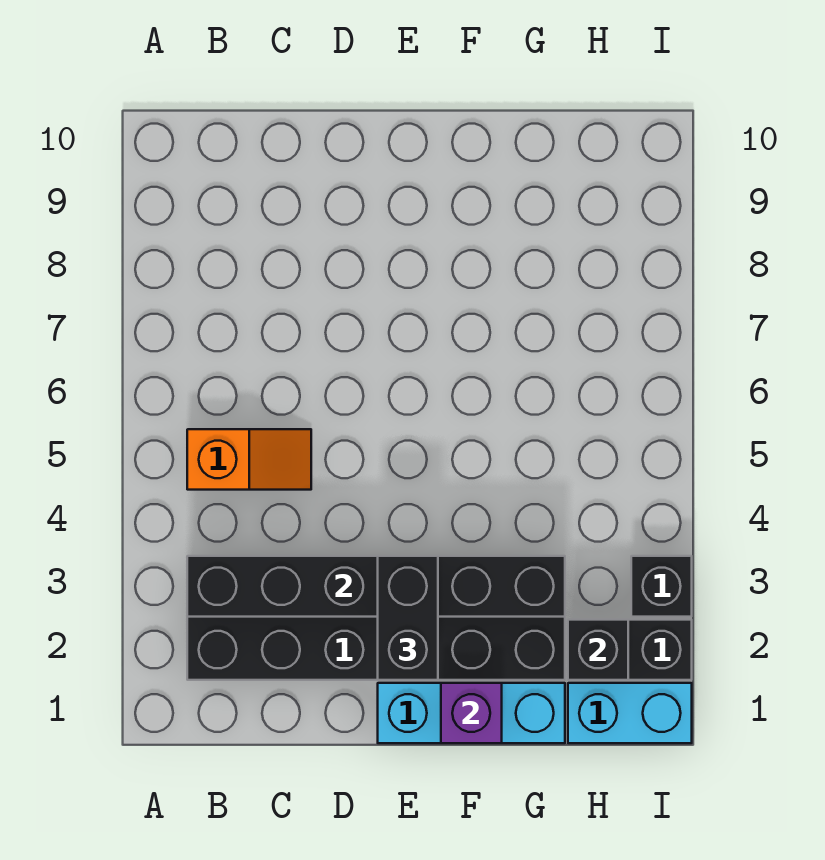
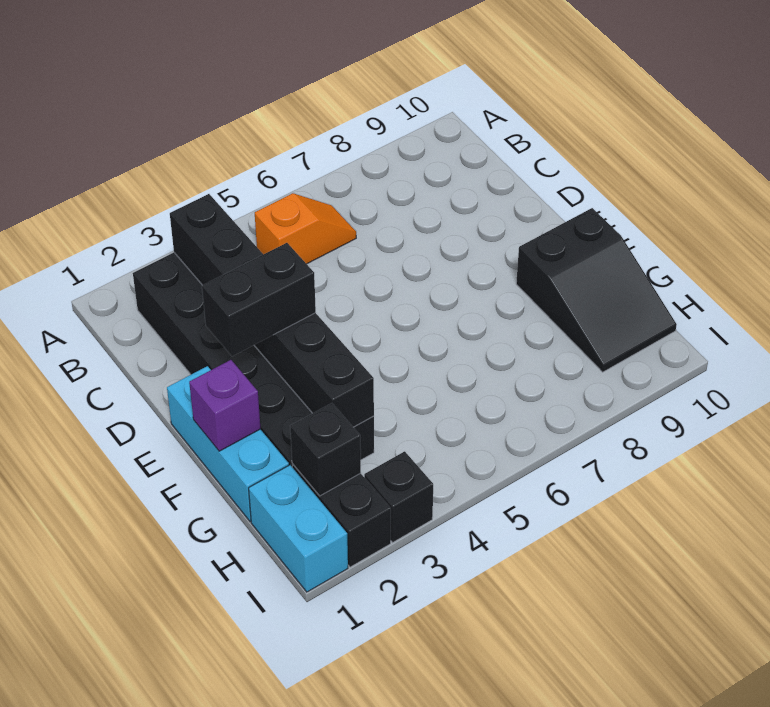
orange slope B5:C5 level 1 top B -> orange slope B5:B6 level 1 top 5
none -> black slope F9:H10 level 1 top F

